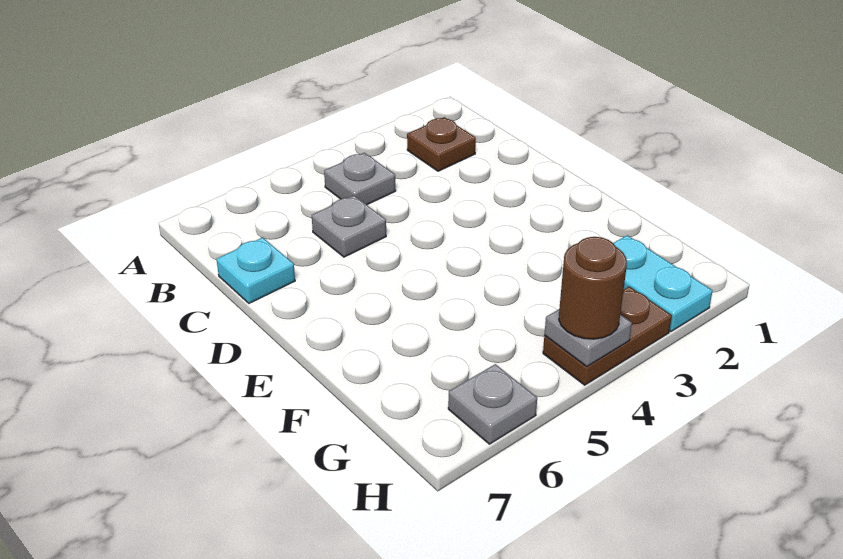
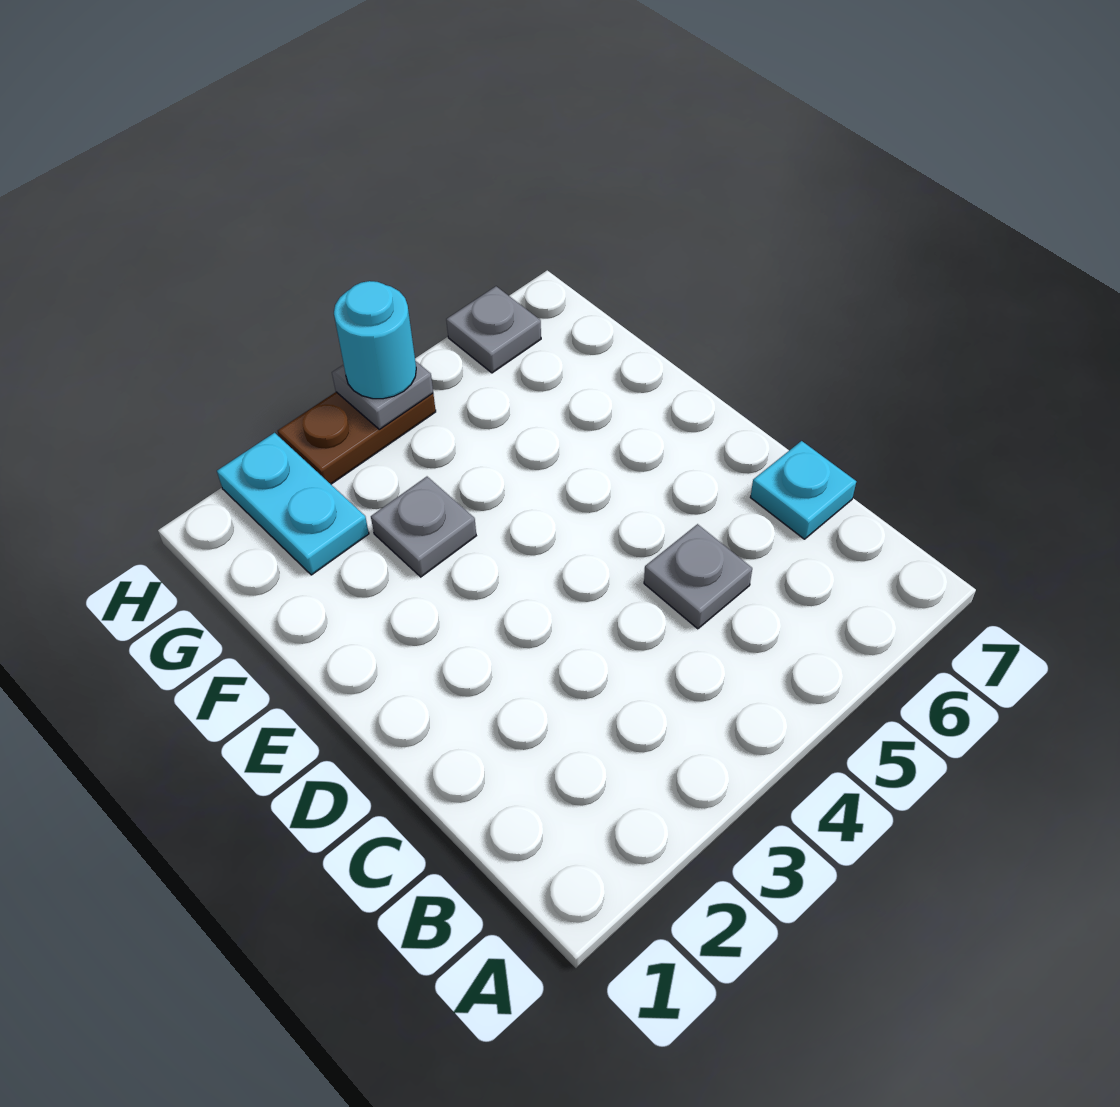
brown plate B2 level 1 -> none
grey plate B4 level 1 -> grey plate F3 level 1
brown round brick H4 level 3 -> cyan round brick H4 level 3

